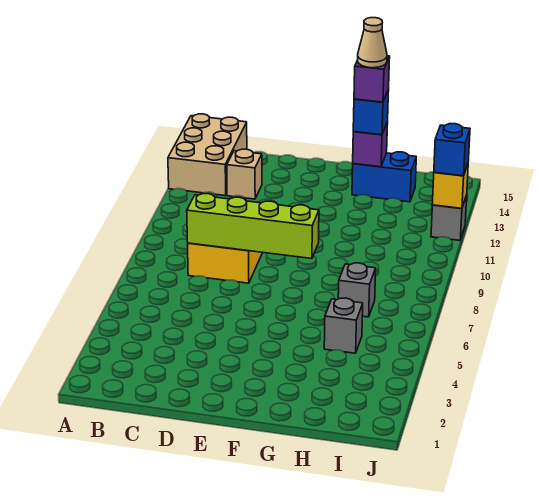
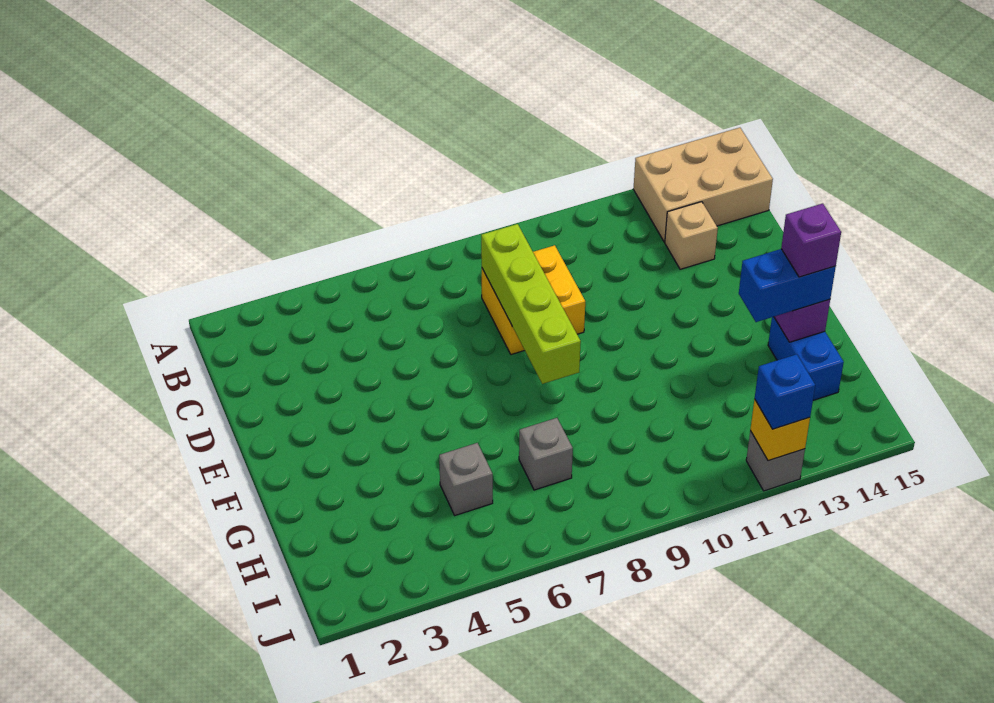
blue brick G14 level 3 -> blue brick G13:G14 level 3
tan cone G14 level 5 -> none

